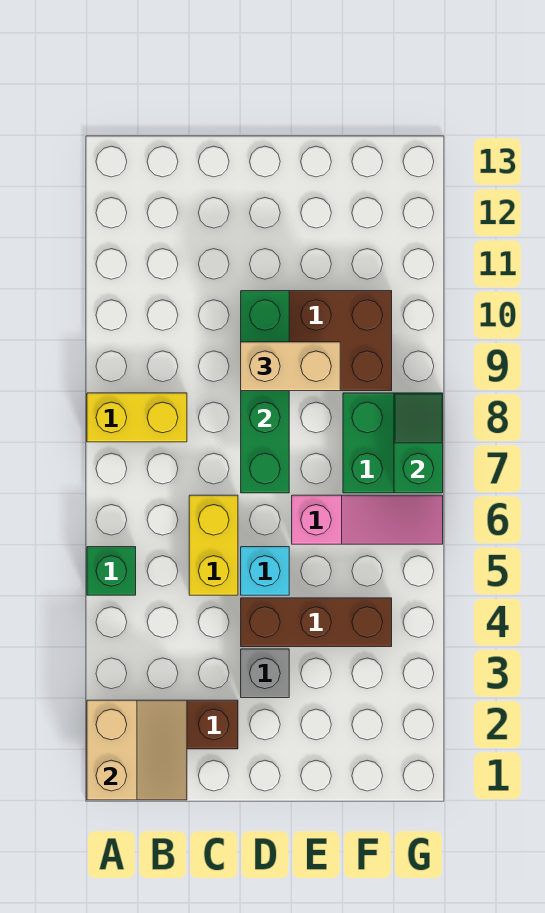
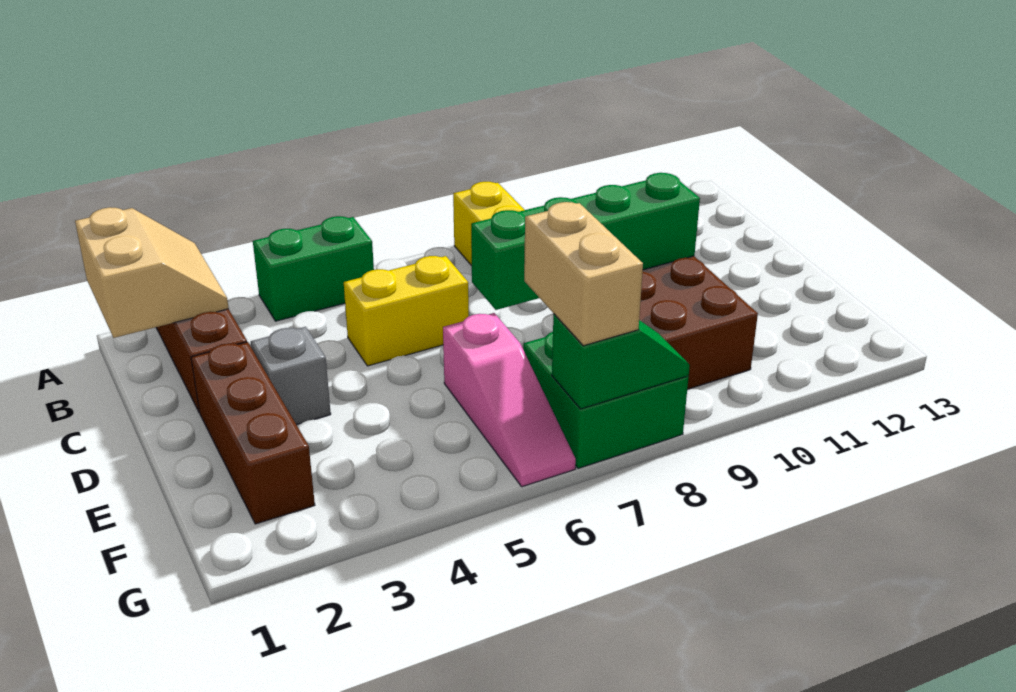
tan slope A1:B2 level 2 top A -> tan slope A1:B2 level 2 top 1
green brick A5 level 1 -> green brick A4:A5 level 1
brown brick D4:F4 level 1 -> brown brick D2:F2 level 1
cyan brick D5 level 1 -> none
tan brick D9:E9 level 3 -> tan brick F7:G7 level 3

